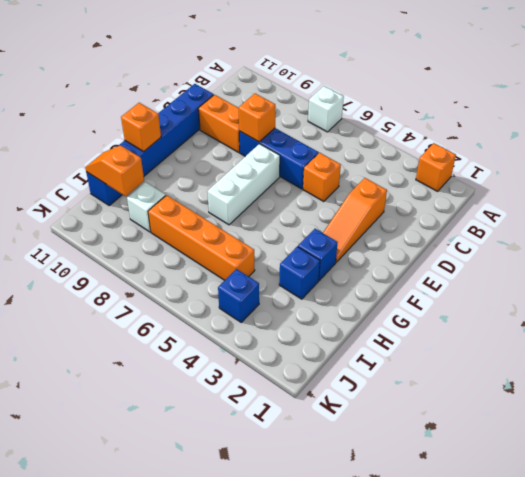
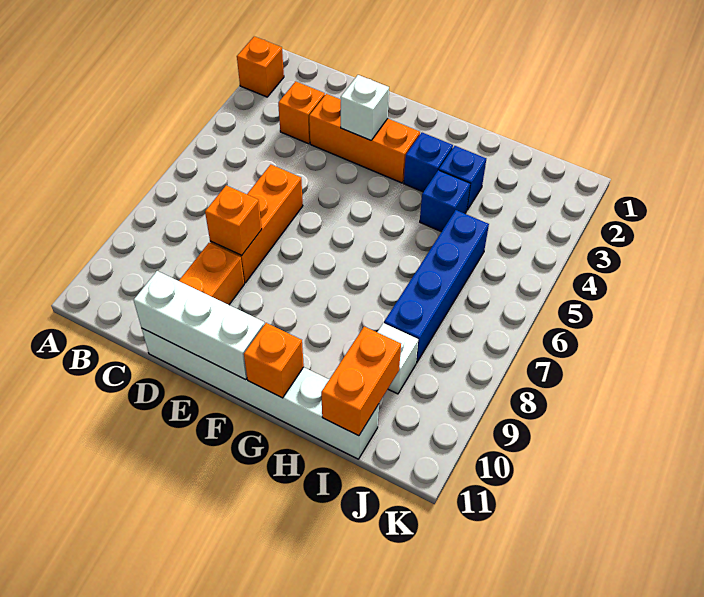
white brick A7 level 1 -> white brick E3 level 2
orange slope D3:F3 level 1 top D -> orange brick D3:F3 level 1
orange brick D5 level 1 -> orange brick C3 level 1
blue brick D6:D8 level 1 -> orange brick D6:D8 level 1
blue brick D11:I11 level 1 -> white brick D11:I11 level 1
white brick E7:G7 level 1 -> white brick D11:F11 level 2
orange brick I5:I8 level 1 -> blue brick I5:I8 level 1
orange slope I10:I11 level 2 top 10 -> orange brick I10:I11 level 2
blue brick J4 level 1 -> blue brick H4 level 1

